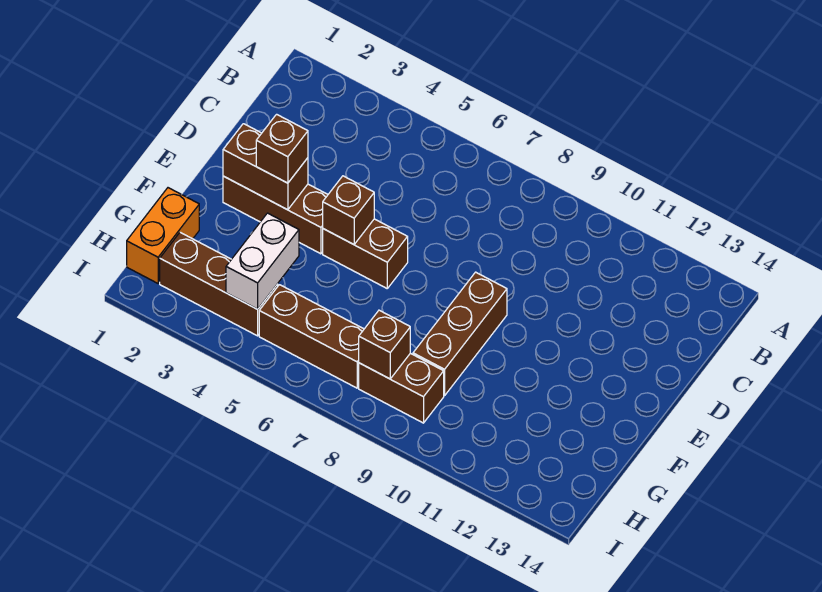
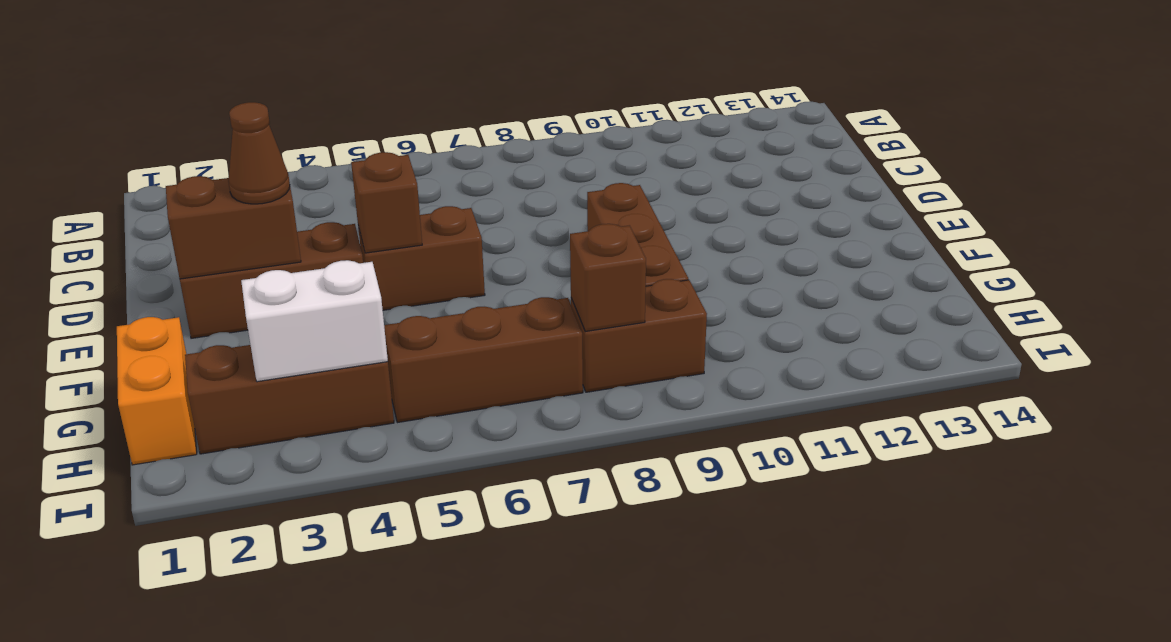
brown brick E3 level 3 -> brown cone E3 level 3
white brick G4:H4 level 2 -> white brick H3:H4 level 2

